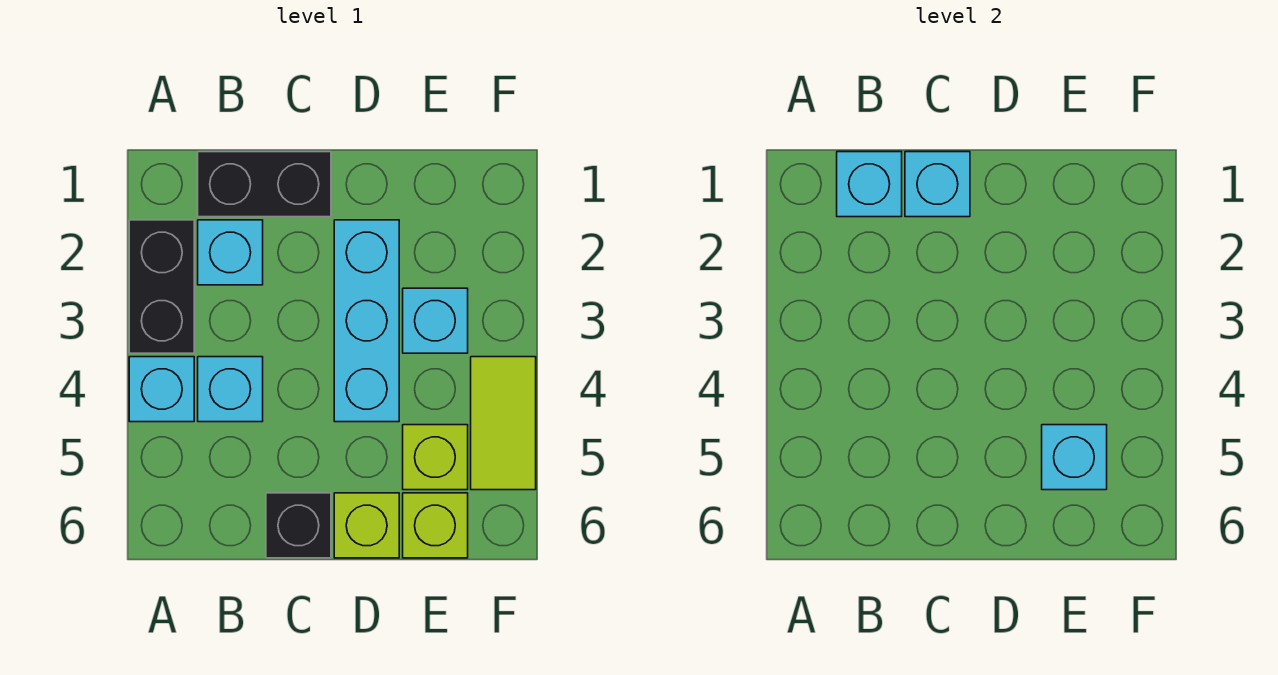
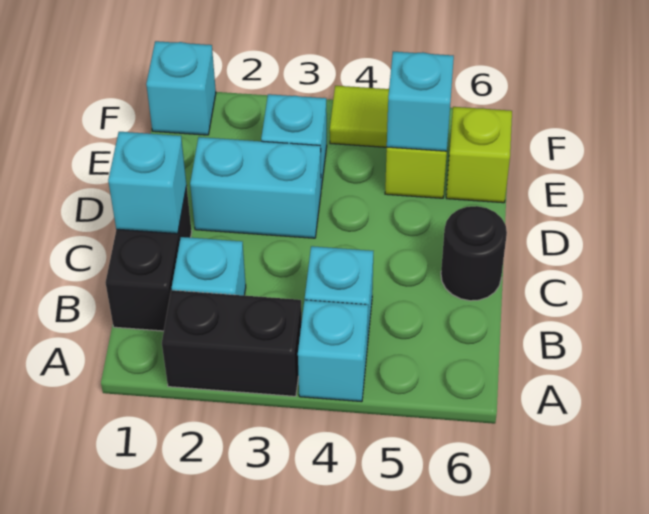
cyan brick B1 level 2 -> cyan brick F1 level 1
black brick C6 level 1 -> black round brick C6 level 1
cyan brick D2:D4 level 1 -> cyan brick D2:D3 level 1
lime brick D6 level 1 -> none

